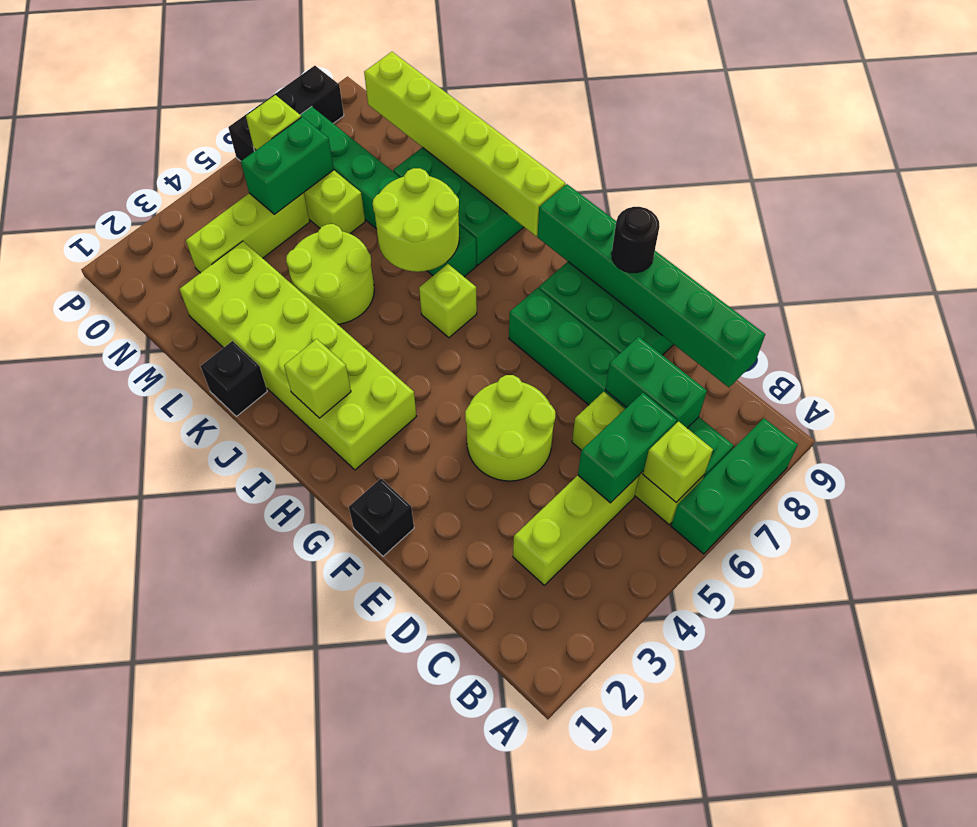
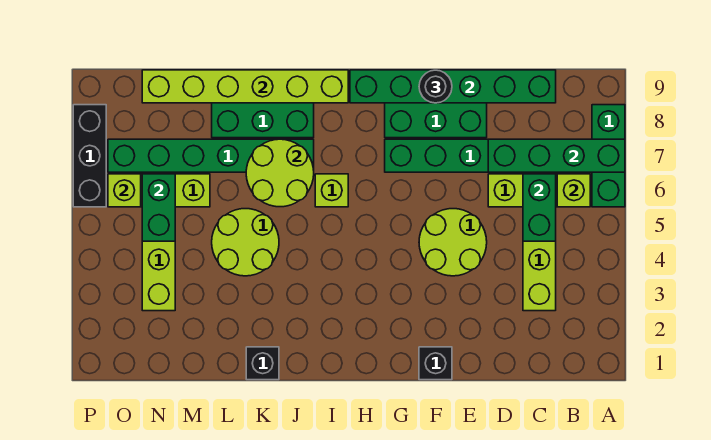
green brick C7:D7 level 2 -> green brick A7:D7 level 2
lime brick H2:M3 level 1 -> none
lime brick I2 level 2 -> none

